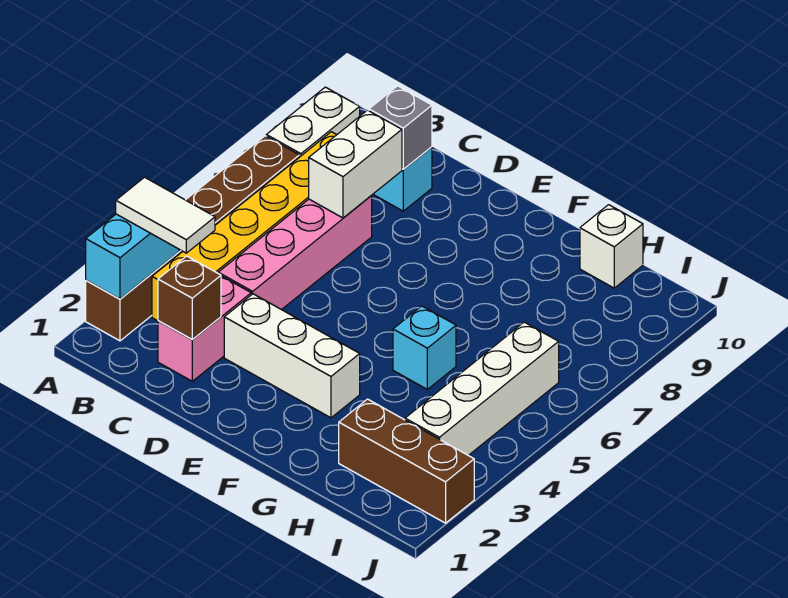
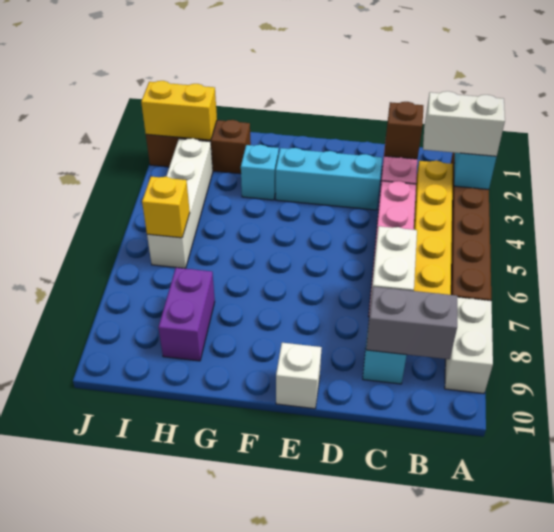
white tile A3:B3 level 3 -> white brick A3:B3 level 3
grey brick C9 level 2 -> grey brick B9:C9 level 2
white brick D3:F3 level 1 -> cyan brick D3:F3 level 1
cyan brick G5 level 1 -> cyan brick G3 level 1
none -> purple brick H8:H9 level 1
white brick H10 level 1 -> white brick E10 level 1
none -> yellow brick I2:J2 level 2
none -> yellow brick I6 level 2

